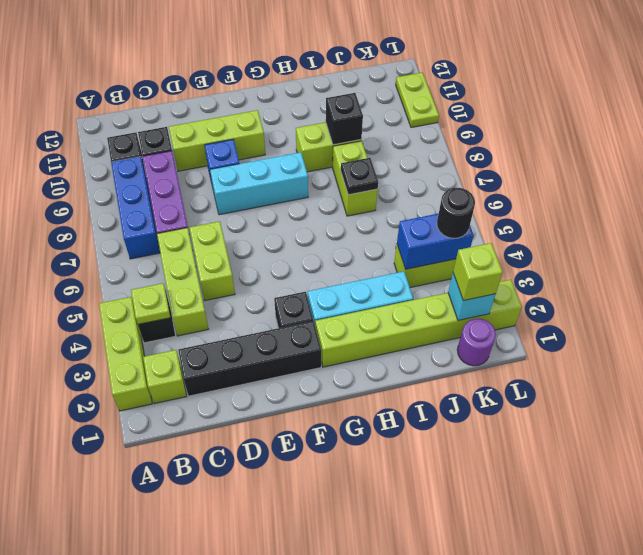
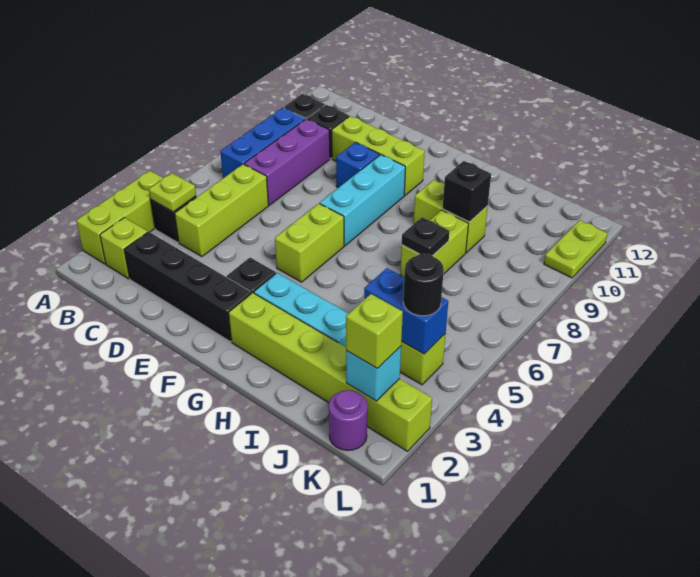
lime brick D5:D6 level 1 -> lime brick F5:F6 level 1
cyan brick E8:G8 level 1 -> cyan brick F7:F9 level 1

